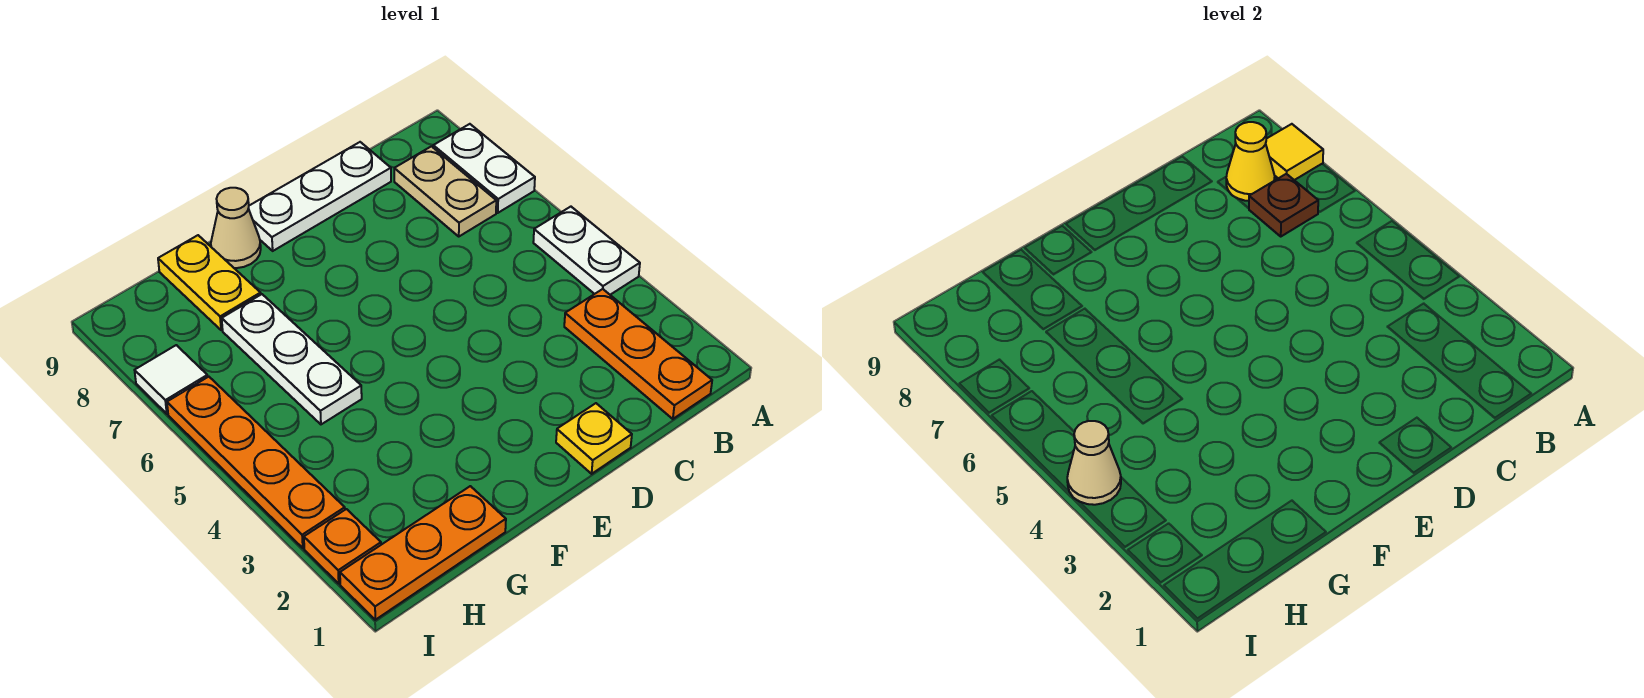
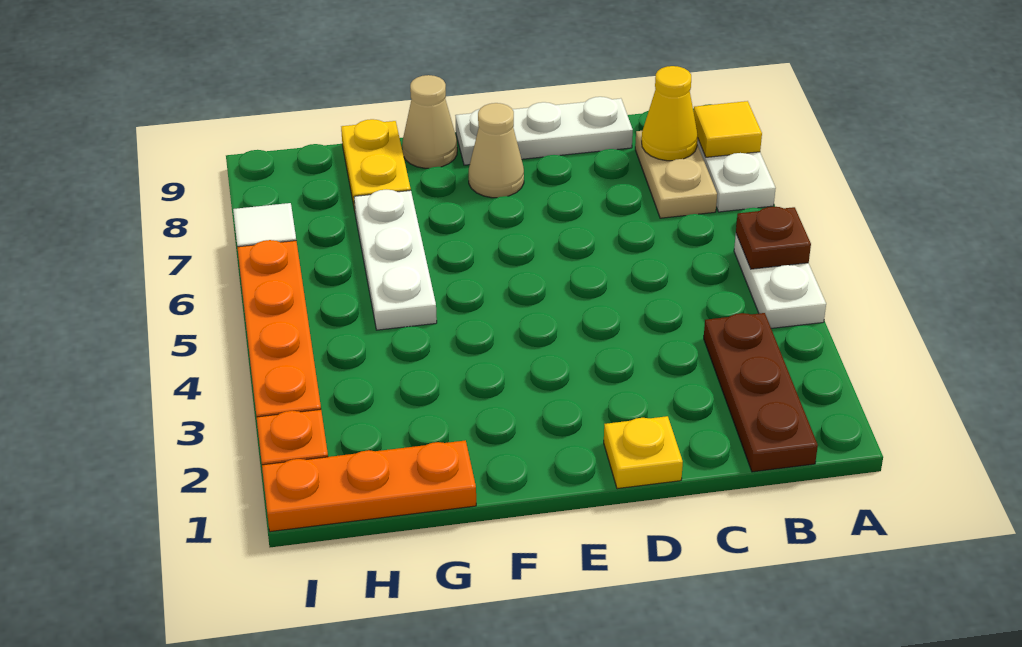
orange plate B1:B3 level 1 -> brown plate B1:B3 level 1
brown plate B7 level 2 -> brown plate A5 level 2
tan cone I4 level 2 -> tan cone E8 level 1

